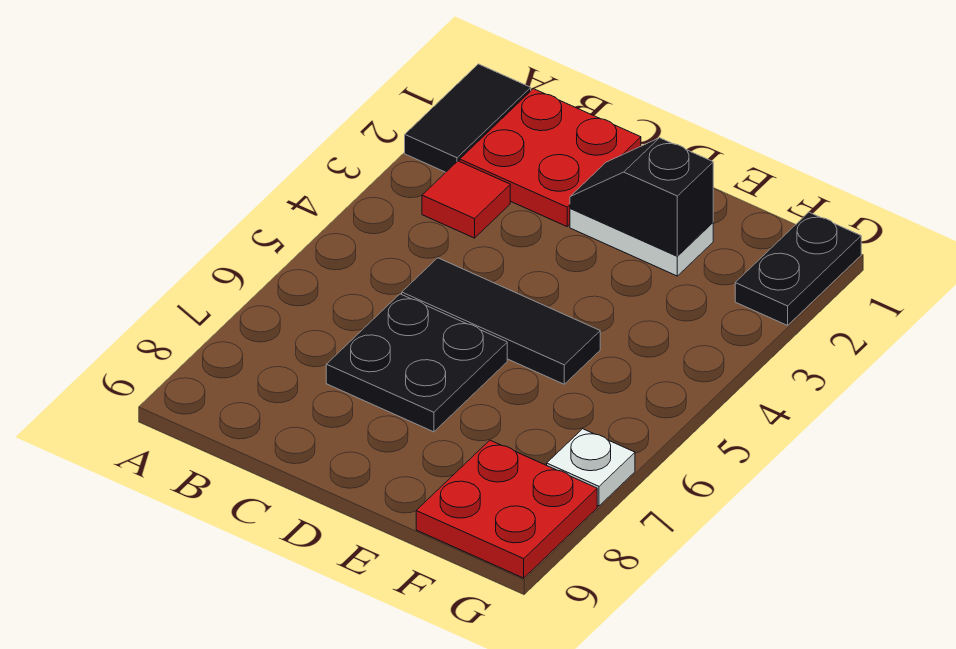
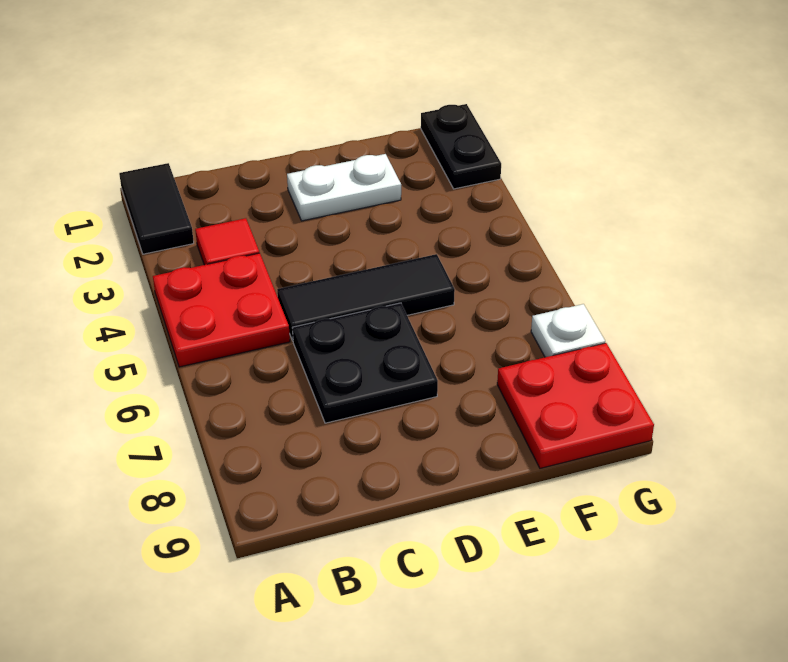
red plate B1:C2 level 1 -> red plate A4:B5 level 1
black slope D2:E2 level 2 top E -> none

